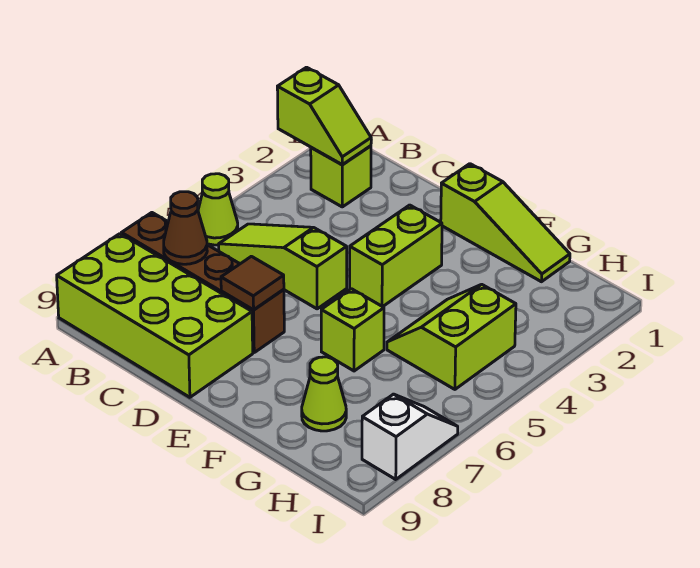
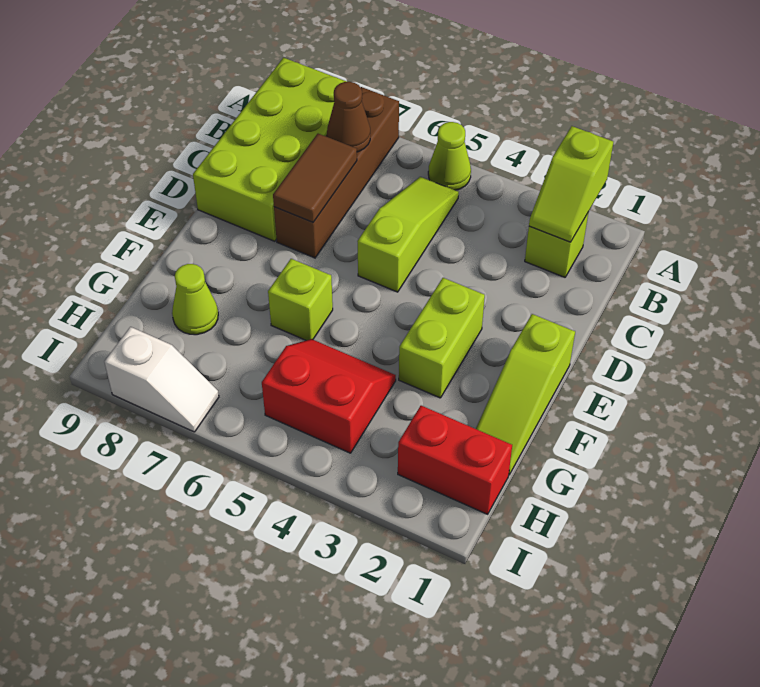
brown tile D7 level 2 -> brown tile C7:D7 level 2
lime brick E3:E4 level 1 -> lime brick E3:F3 level 1
lime slope G4:H5 level 1 top H -> red slope G4:H5 level 1 top H
none -> red brick H1:H2 level 1

